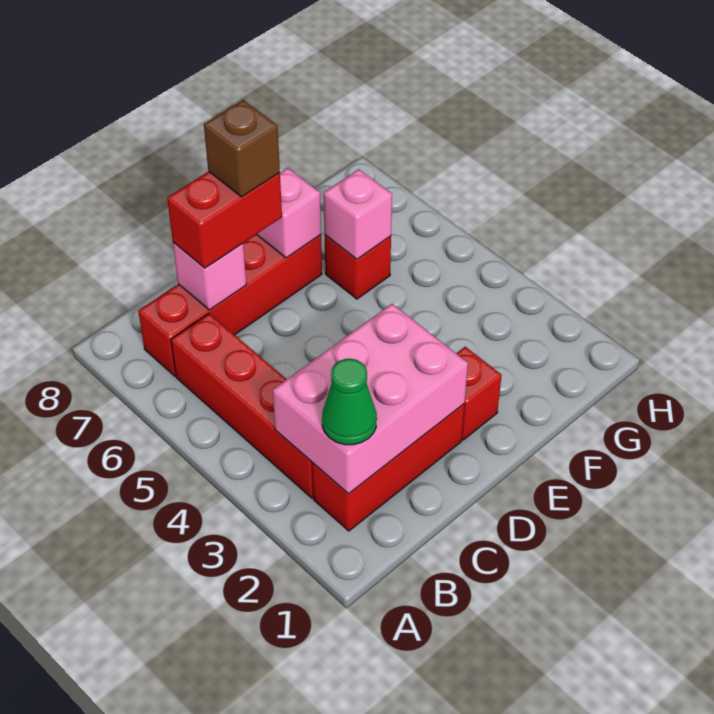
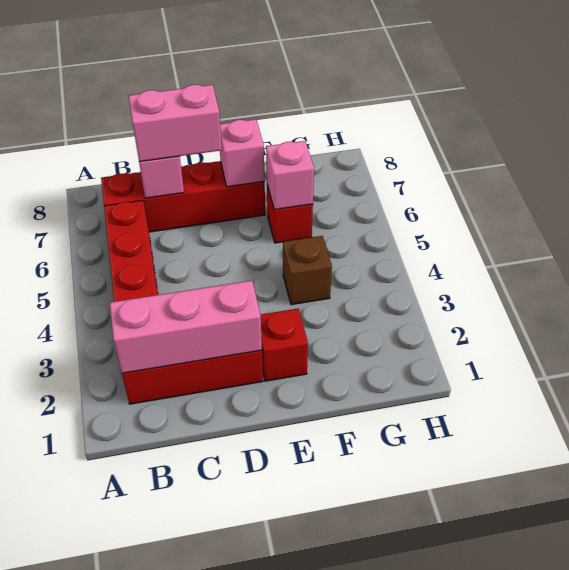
pink brick B2:D3 level 2 -> pink brick B2:D2 level 2
green cone B2 level 3 -> none
red brick C7:D7 level 3 -> pink brick C7:D7 level 3
brown brick D7 level 4 -> brown brick F4 level 1

